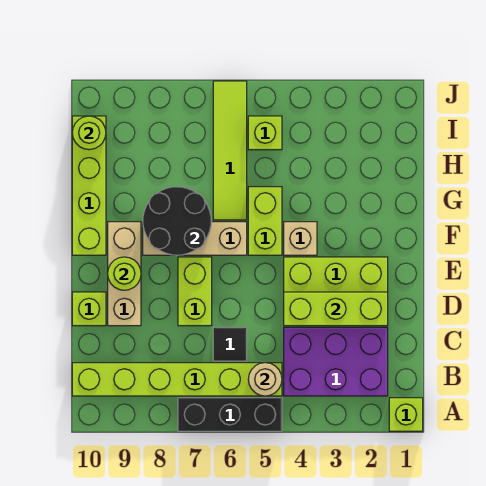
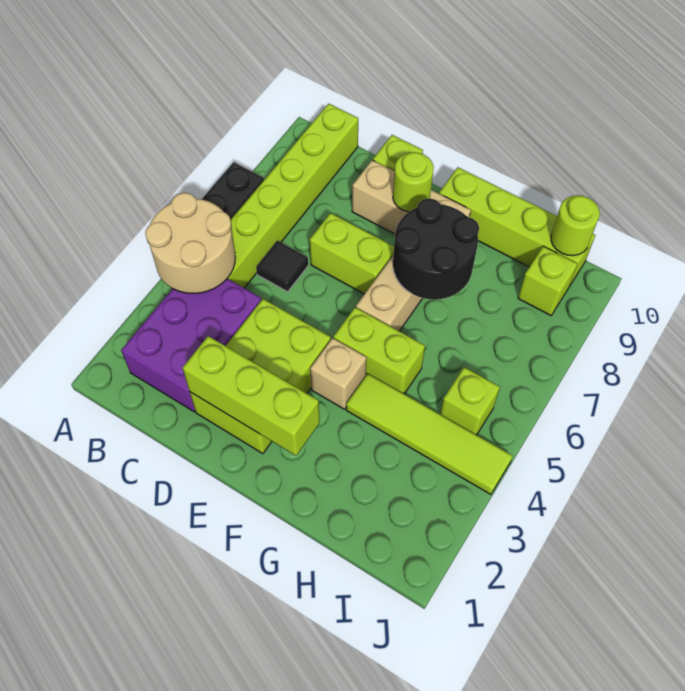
lime brick A1 level 1 -> lime brick I9 level 1
tan round brick B5 level 2 -> tan round brick A4:B5 level 2
lime brick D2:D4 level 2 -> lime brick D2:F2 level 2
lime tile G6:J6 level 1 -> lime tile G4:J4 level 1

